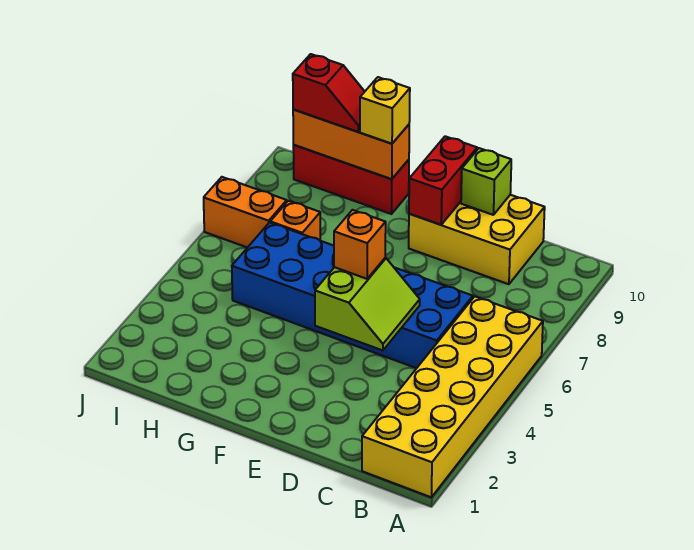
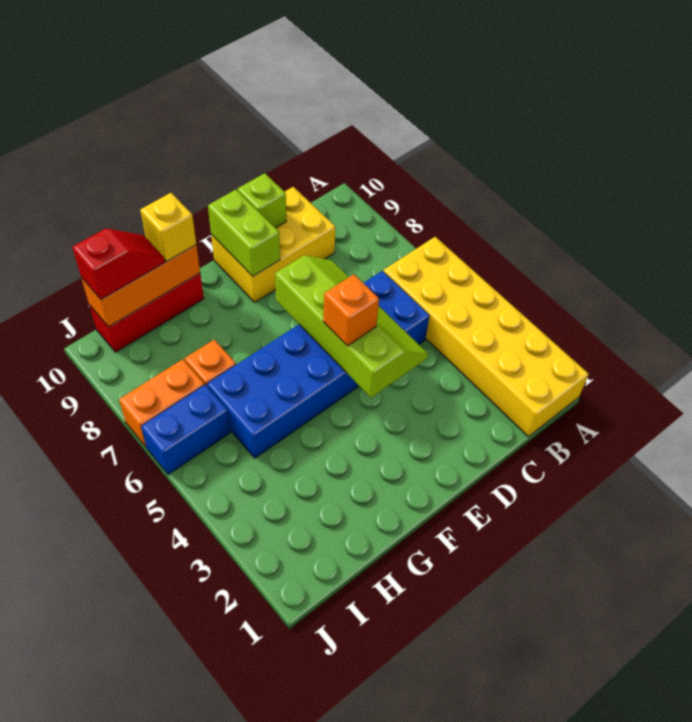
lime slope D4:E5 level 2 top E -> lime slope D4:E7 level 2 top E
red brick E9:E10 level 2 -> lime brick E9:E10 level 2
none -> blue brick I6:J6 level 1

